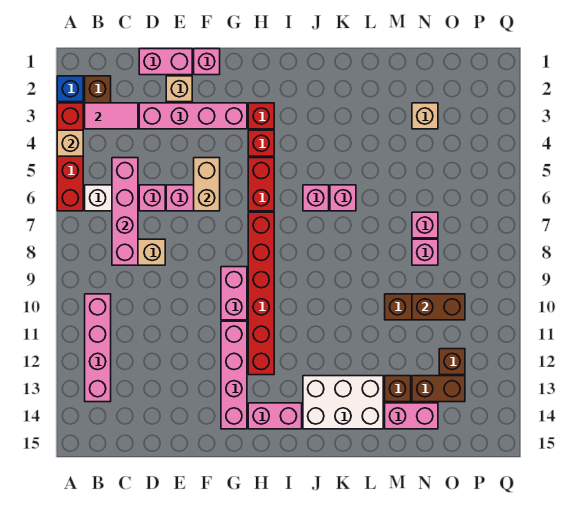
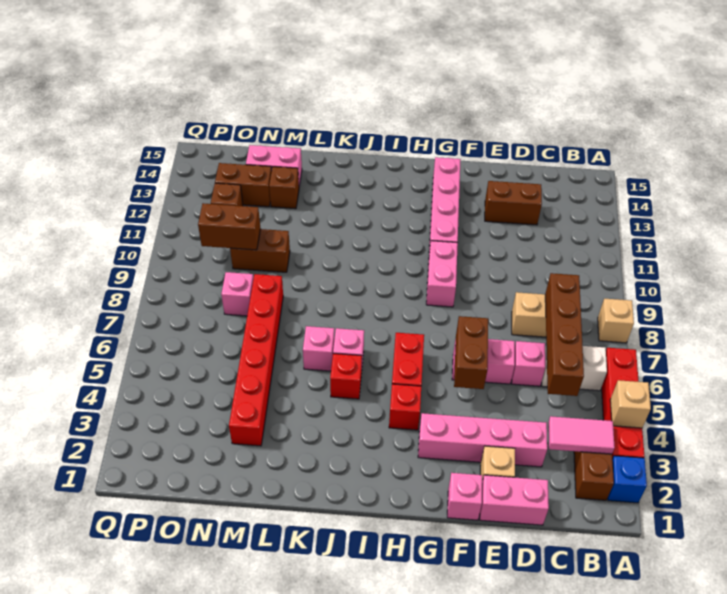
pink brick B10:B13 level 1 -> none
pink brick C5:C8 level 2 -> brown brick C5:C8 level 2
none -> brown brick D13:E13 level 1
tan brick F5:F6 level 2 -> brown brick F5:F6 level 2
red brick H3 level 1 -> red brick J5 level 1
red brick H7:H12 level 1 -> red brick M3:M8 level 1
pink brick H14:I14 level 1 -> none
white brick J13:L14 level 1 -> none
tan brick N3 level 1 -> tan brick A8 level 1
pink brick N7 level 1 -> none

